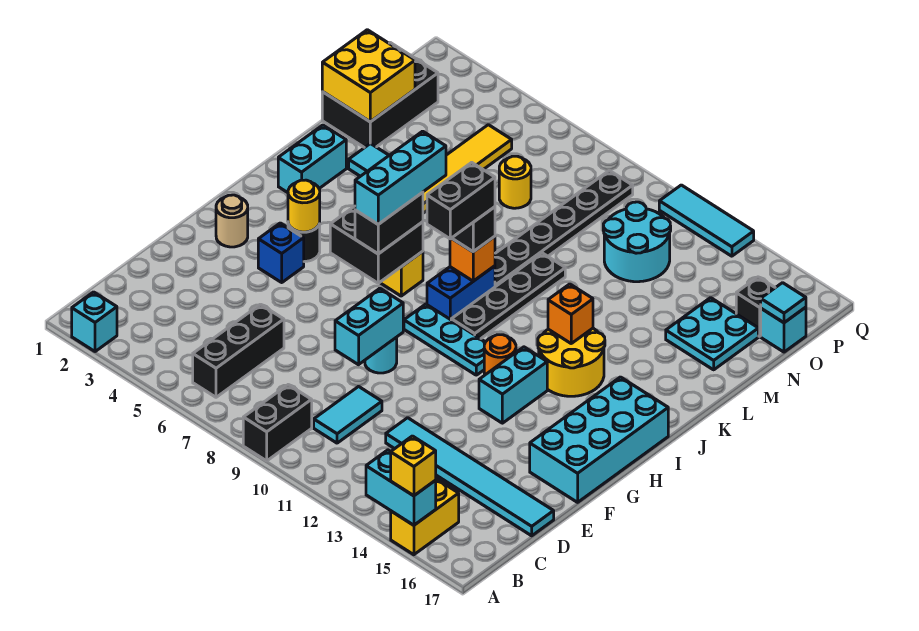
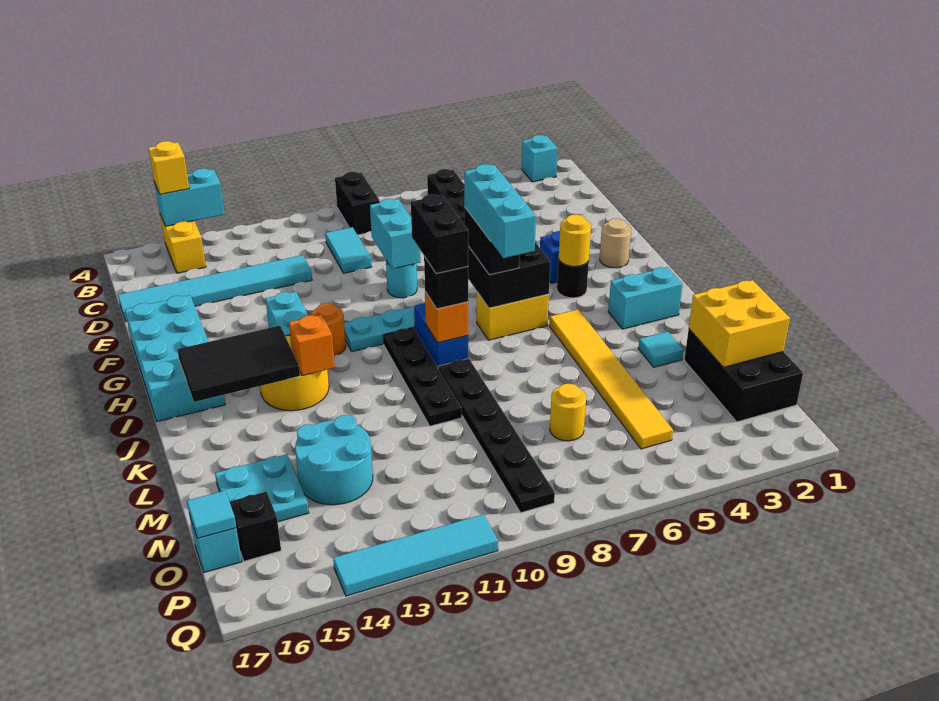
none -> black tile I14:J16 level 2
cyan brick J2:K2 level 1 -> cyan brick J2:J3 level 1
cyan round brick N11:O12 level 1 -> cyan round brick M13:N14 level 1
cyan tile Q11:Q13 level 1 -> cyan tile Q11:Q14 level 1

